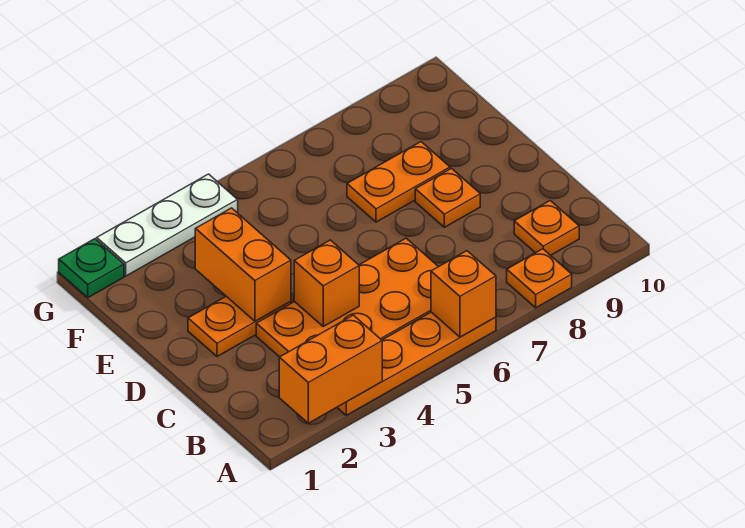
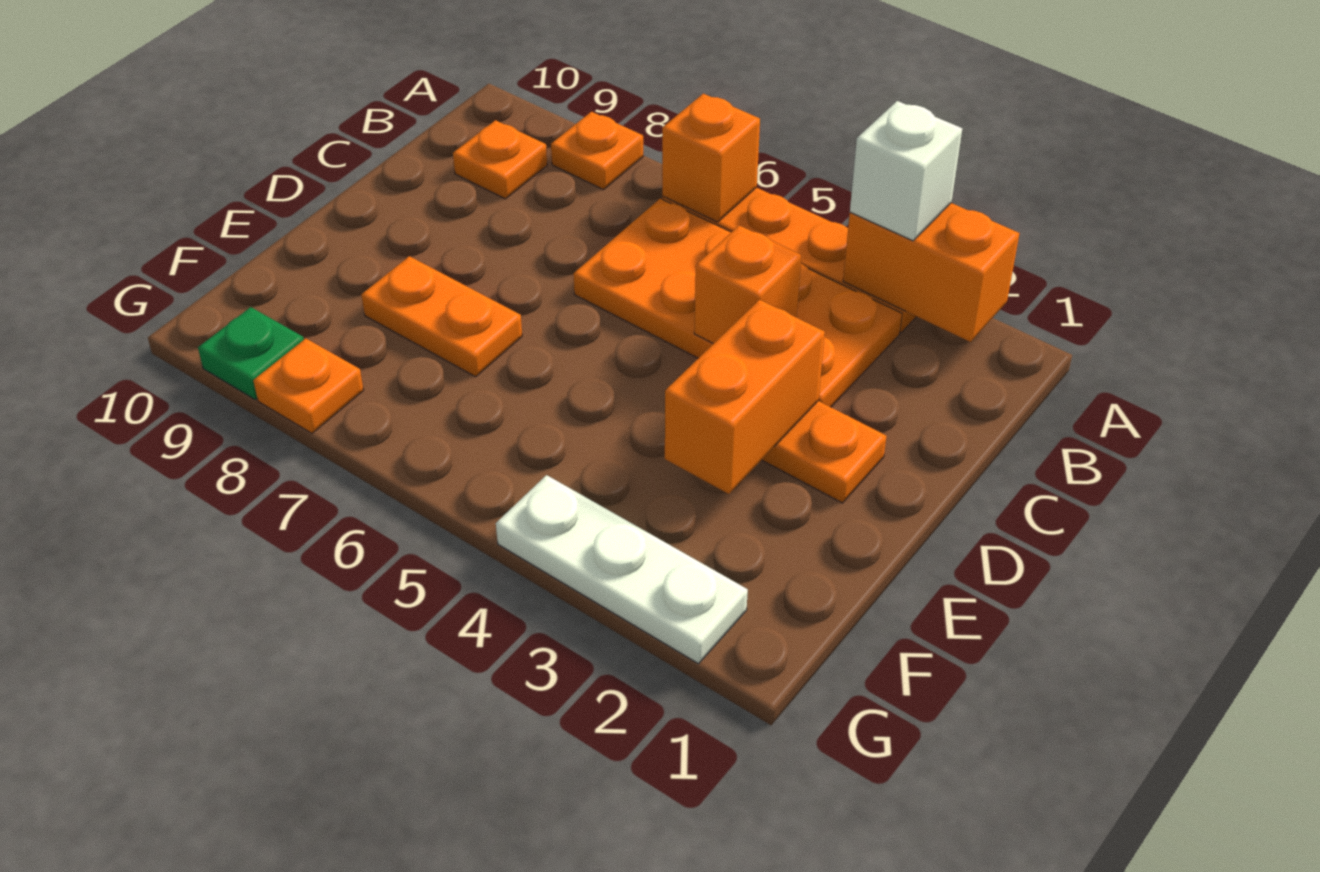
none -> white brick A3 level 3
orange plate D8 level 1 -> orange plate G8 level 1
green plate G1 level 1 -> green plate G9 level 1

